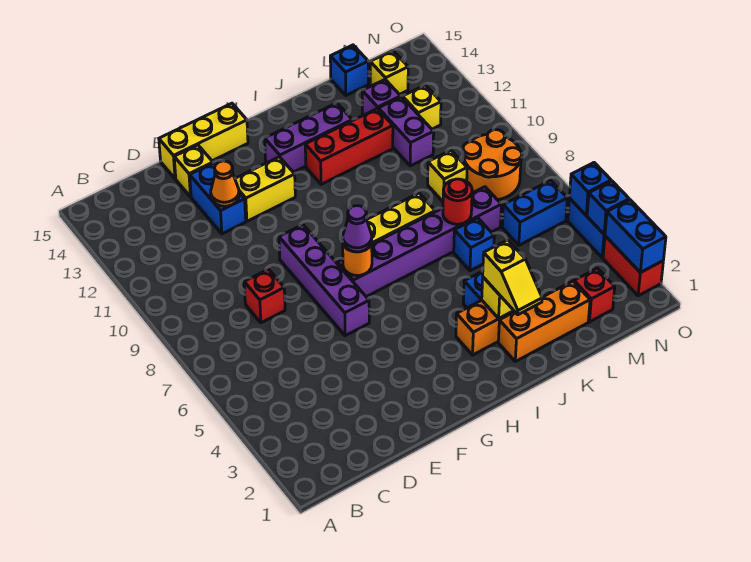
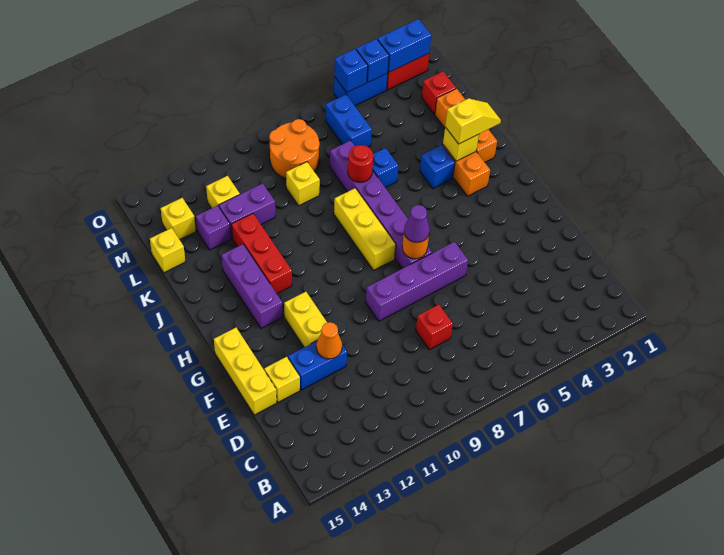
blue brick L15 level 1 -> yellow brick L15 level 1

